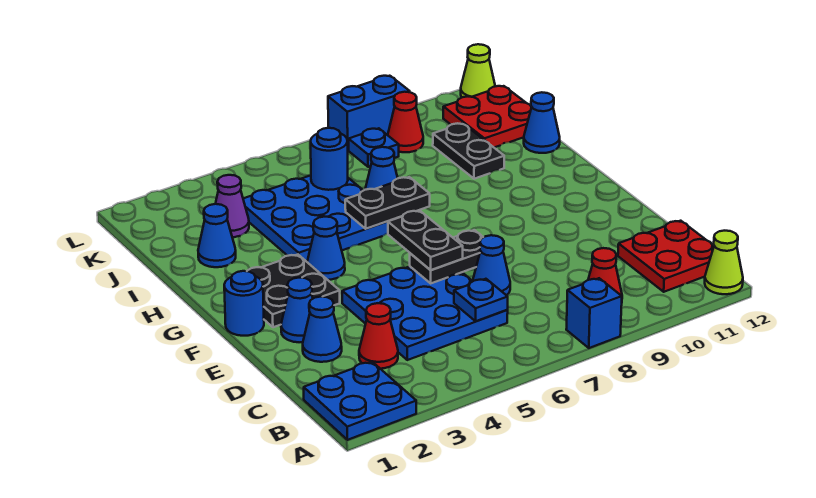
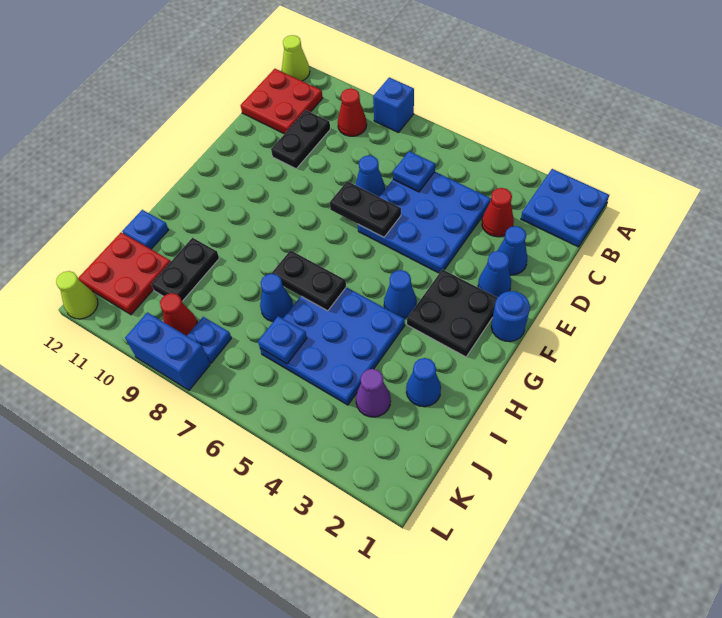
black plate E6:F6 level 3 -> black plate C10:D10 level 1
blue cone I12 level 1 -> blue plate I12 level 1
blue round brick J6 level 2 -> blue plate J6 level 2

